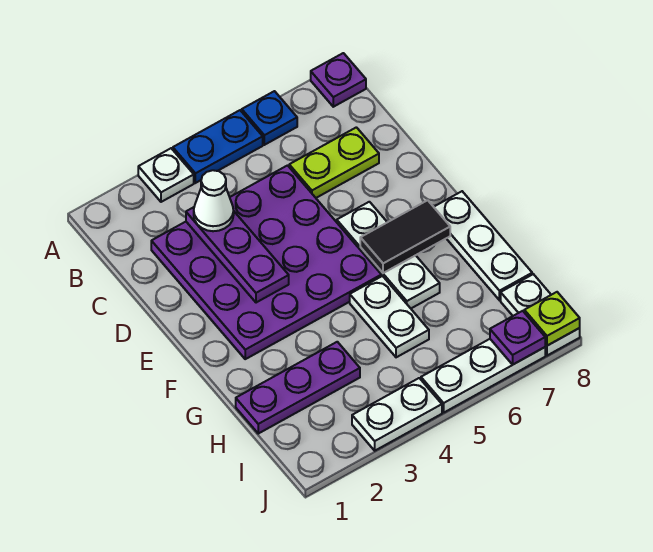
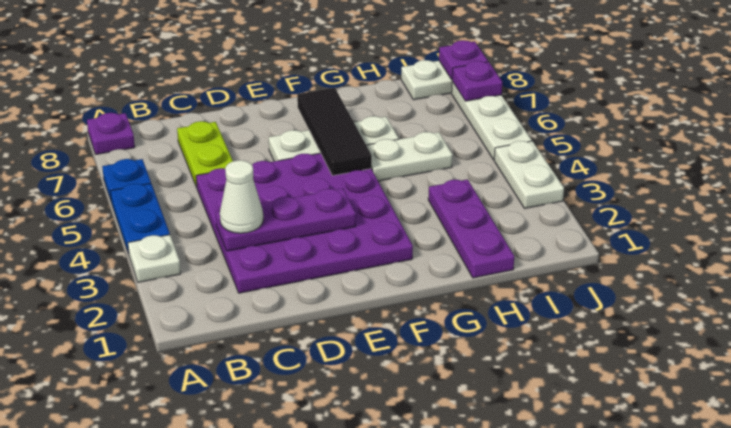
black tile F6:F7 level 2 -> black tile F5:F7 level 2
white plate F8:H8 level 1 -> none
lime plate J8 level 2 -> purple plate J8 level 2

